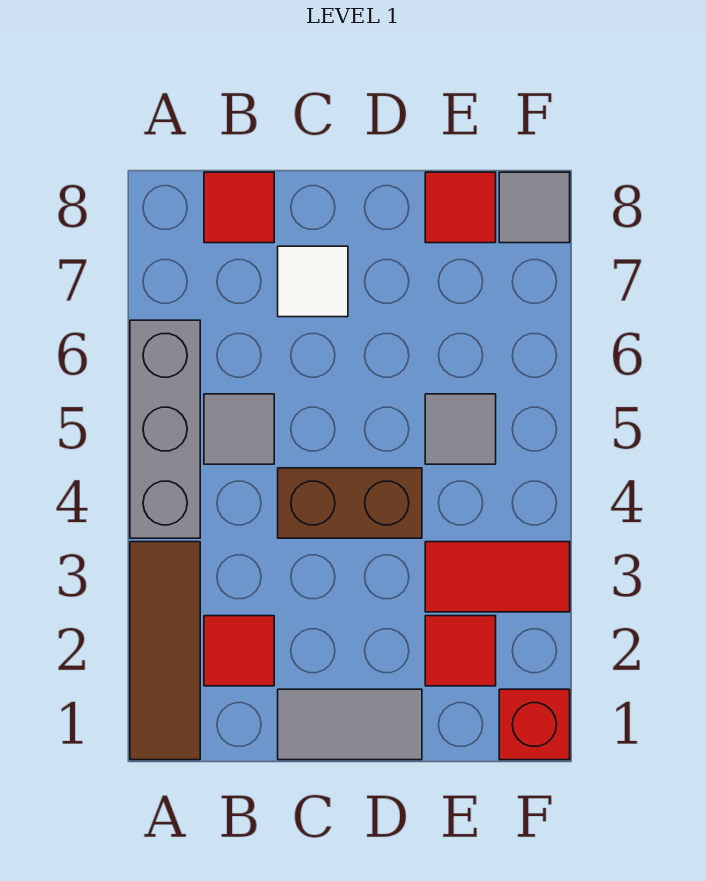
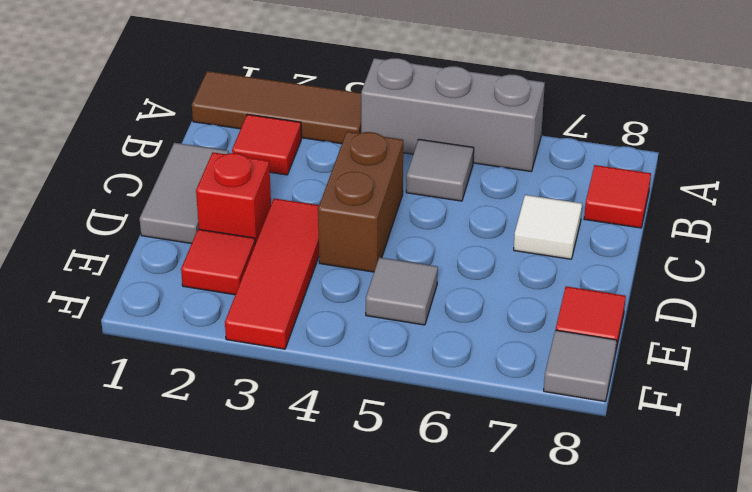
red tile E3:F3 level 1 -> red tile D3:F3 level 1
red brick F1 level 1 -> red brick D2 level 1

